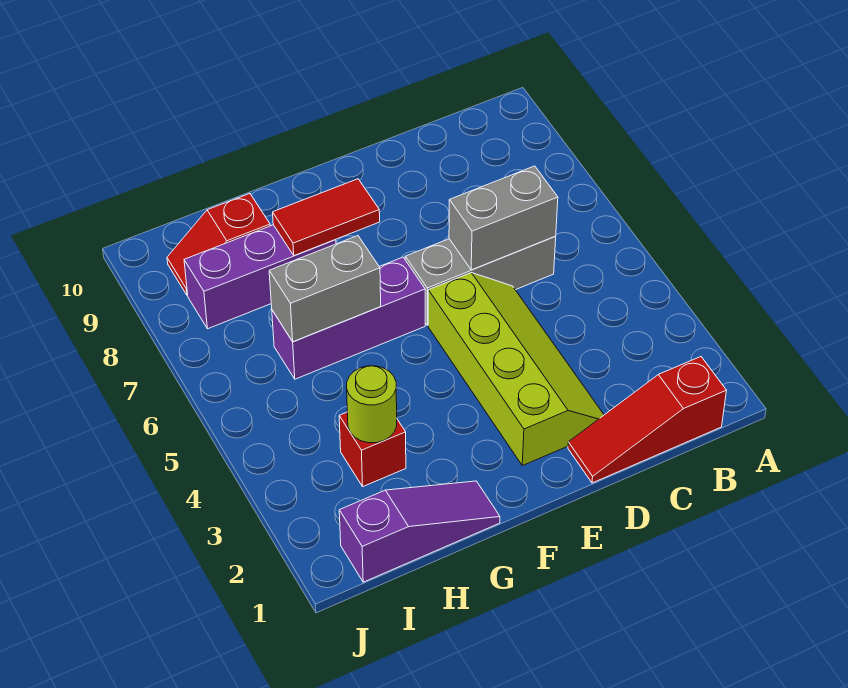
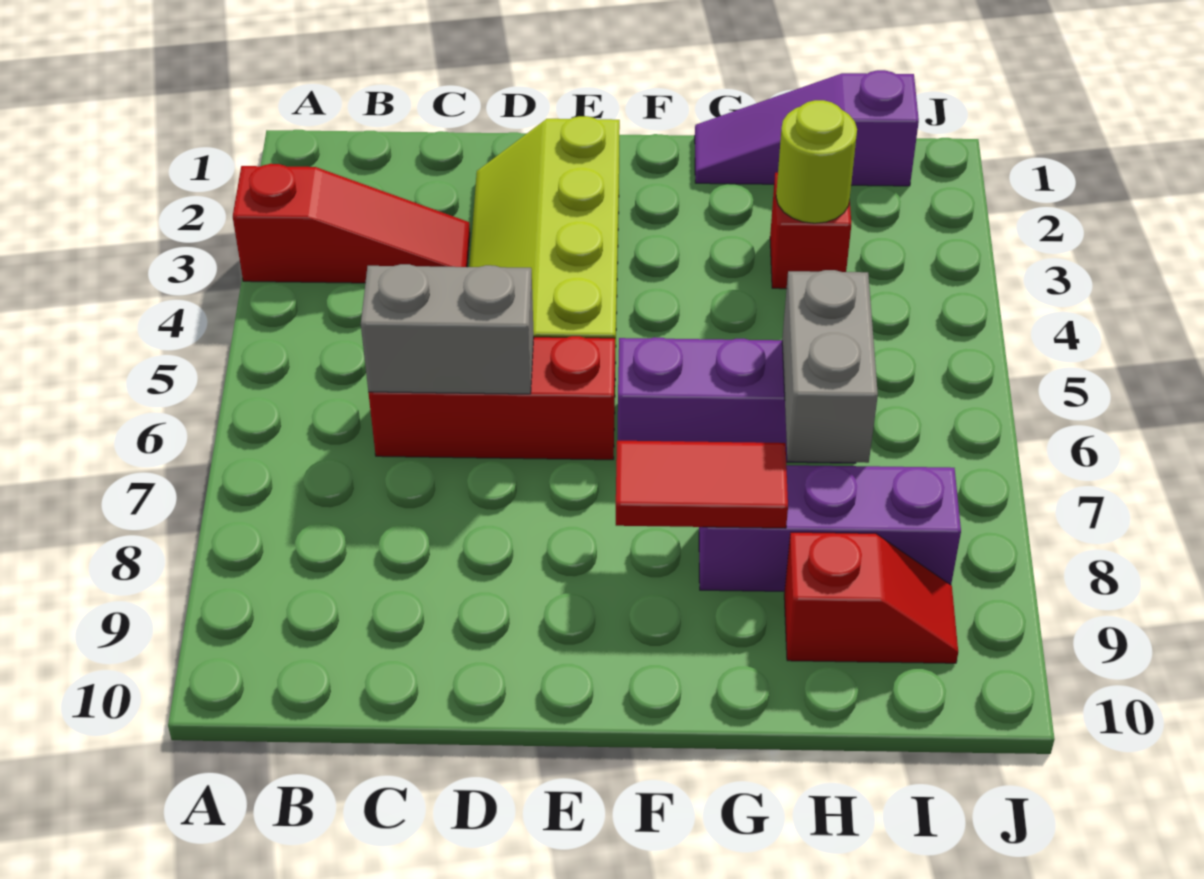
red slope B1:D1 level 1 top B -> red slope A3:C3 level 1 top A
grey brick C6:E6 level 1 -> red brick C6:E6 level 1
grey brick G6:H6 level 2 -> grey brick H6:H7 level 2

